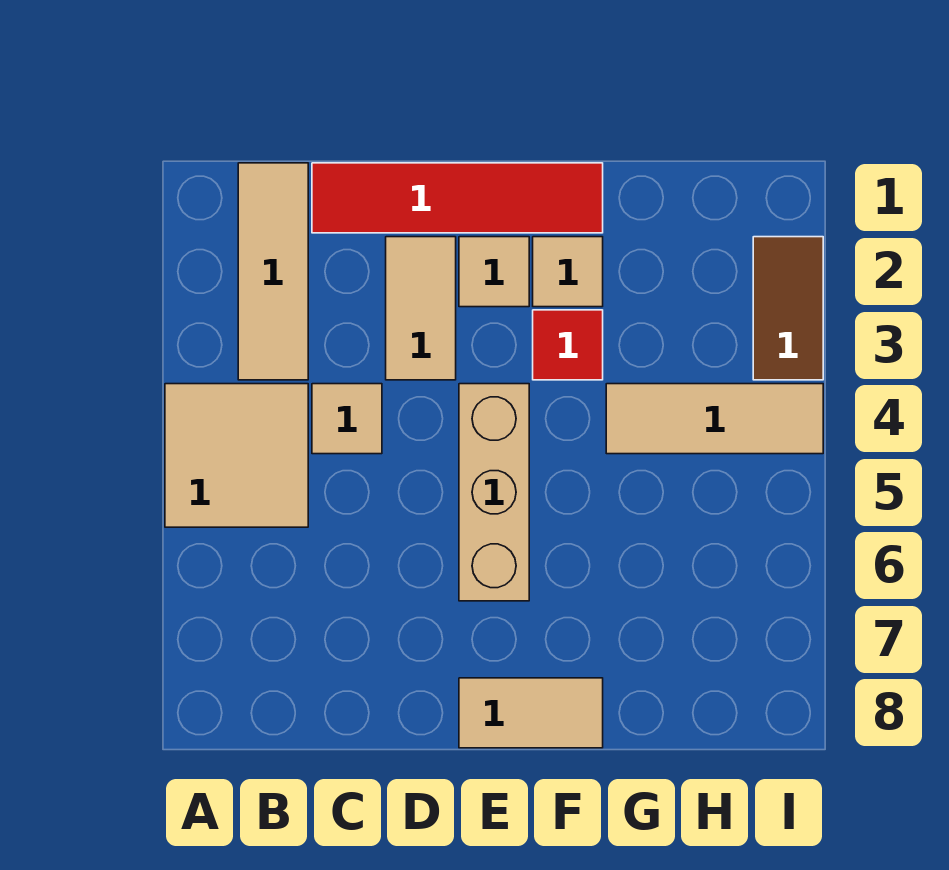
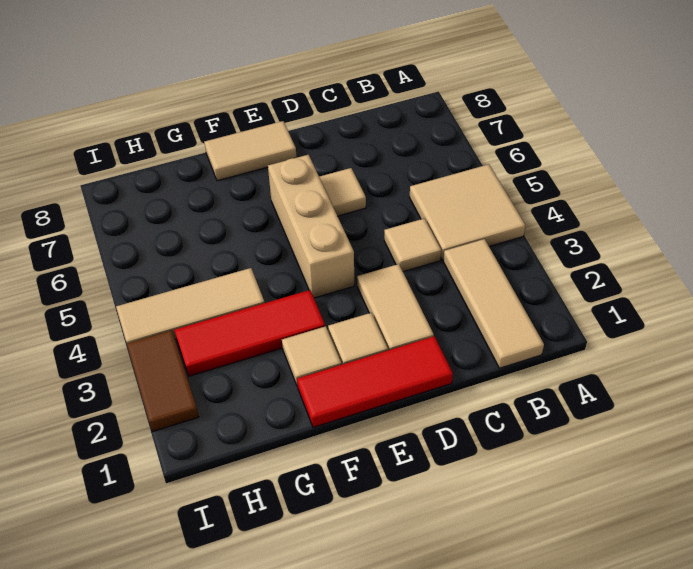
red tile C1:F1 level 1 -> red tile D1:F1 level 1
none -> tan tile D6 level 1
red tile F3 level 1 -> red tile F3:H3 level 1

